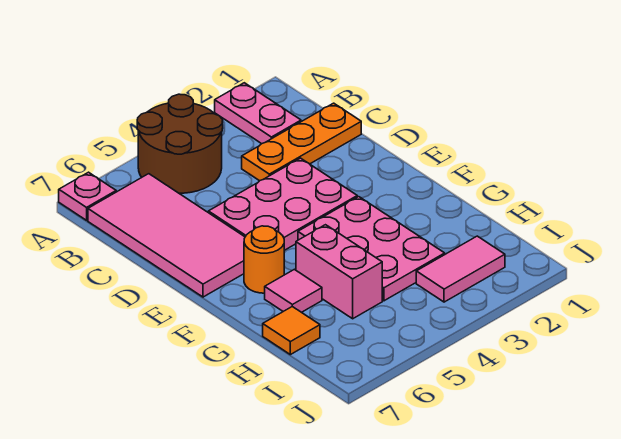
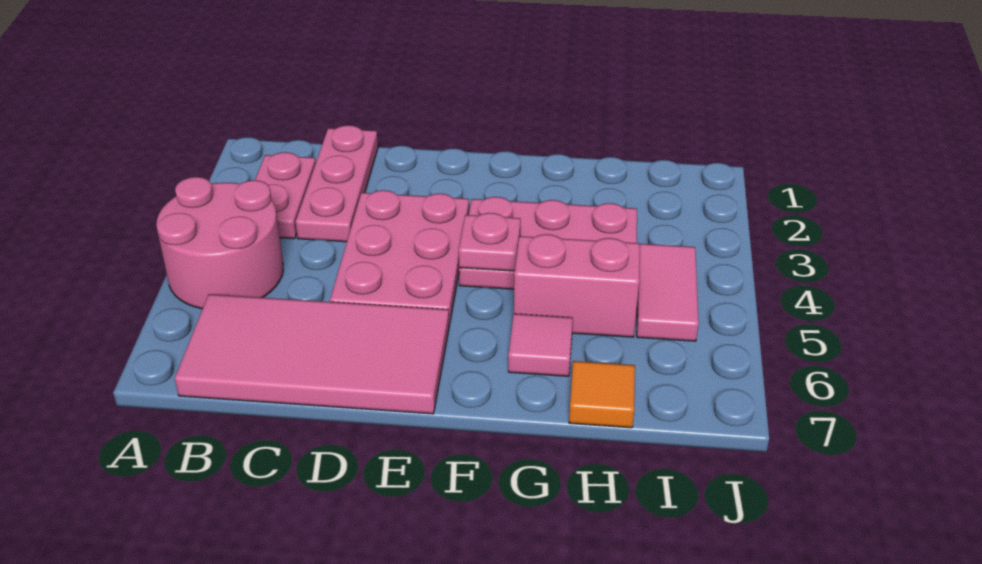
pink plate A2:B2 level 1 -> pink plate B2:B3 level 1
brown round brick A4:B5 level 1 -> pink round brick A4:B5 level 1
pink plate A7 level 1 -> pink plate F4 level 2
orange plate C1:C3 level 1 -> pink plate C1:C3 level 1
orange round brick F6 level 1 -> none
pink tile I2:I3 level 1 -> pink tile I4:I5 level 1

